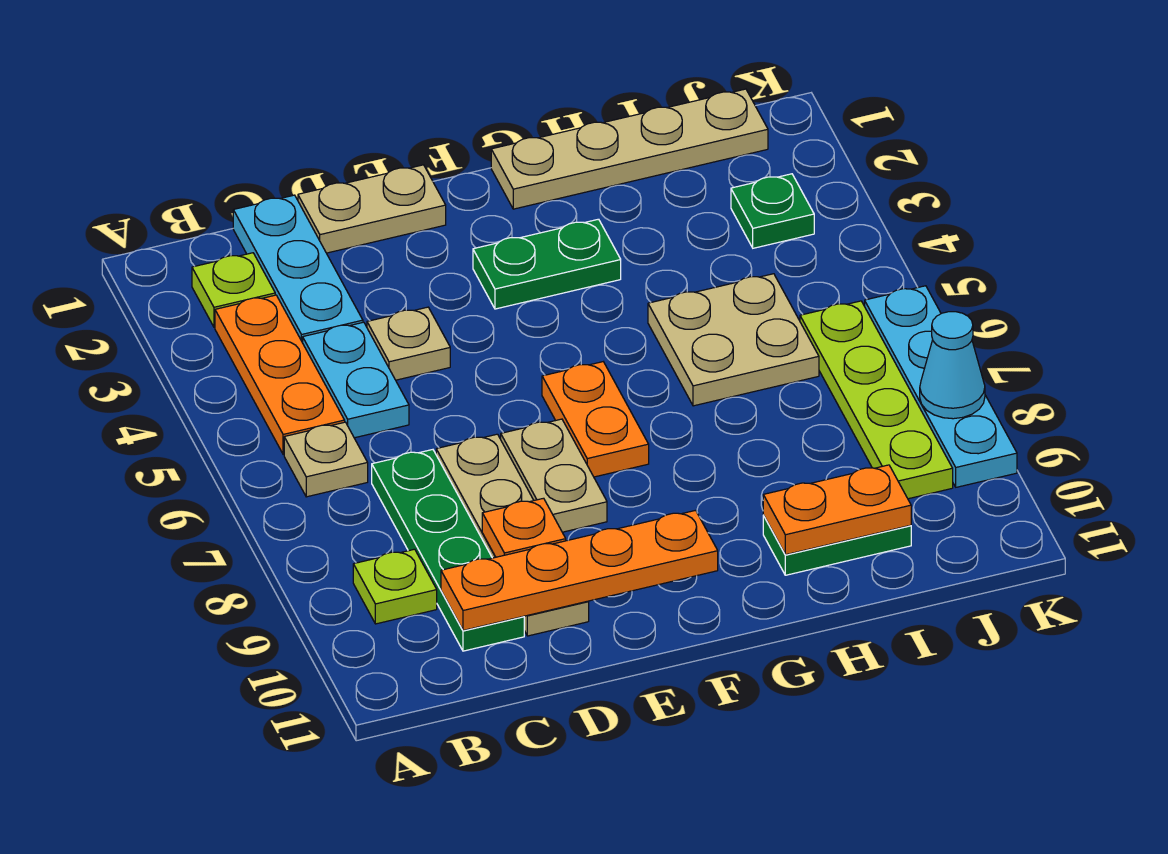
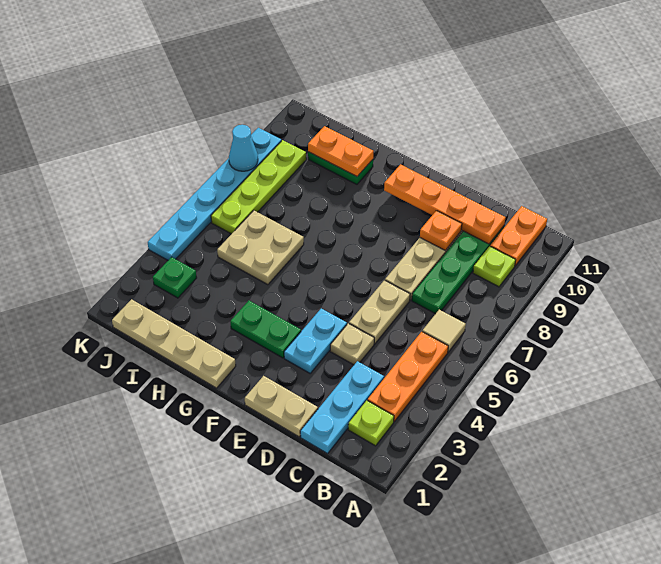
tan plate B6 level 1 -> tan tile B6 level 1
cyan plate C4:C5 level 1 -> cyan plate E3:E4 level 1
tan plate E7:E8 level 1 -> tan plate D5:D6 level 1
orange plate F6:F7 level 1 -> orange plate B10:B11 level 1
cyan plate K6:K9 level 1 -> cyan plate K4:K9 level 1

